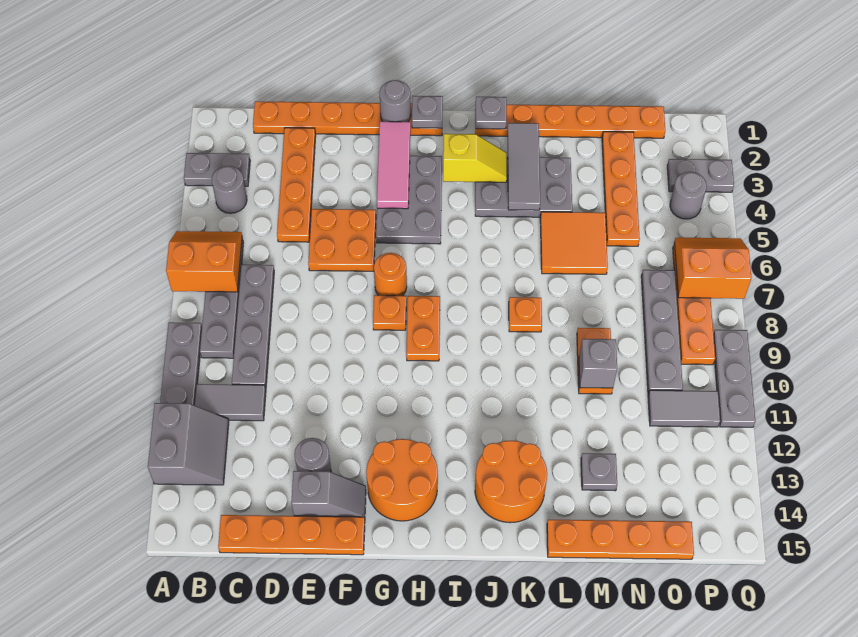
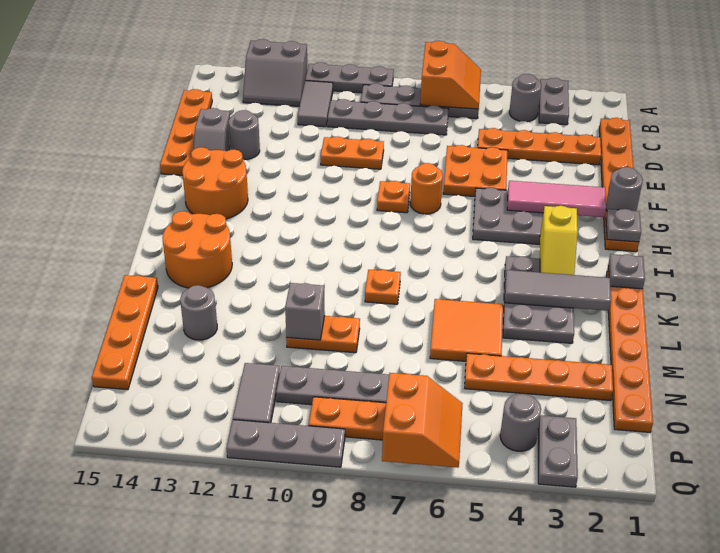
orange plate H8:H9 level 1 -> orange plate E9:E10 level 1
grey plate M13 level 1 -> grey round brick M13 level 1

